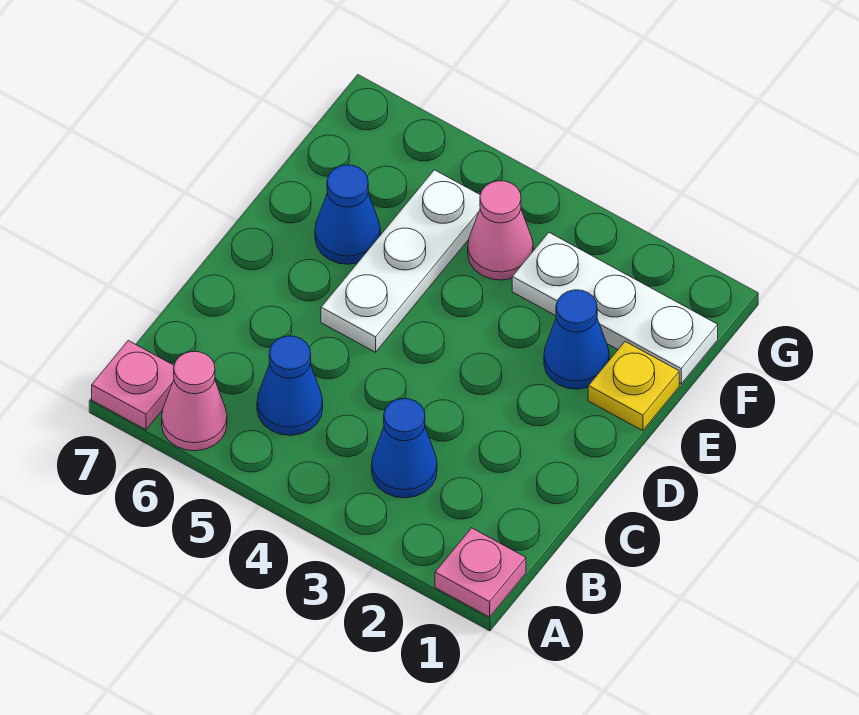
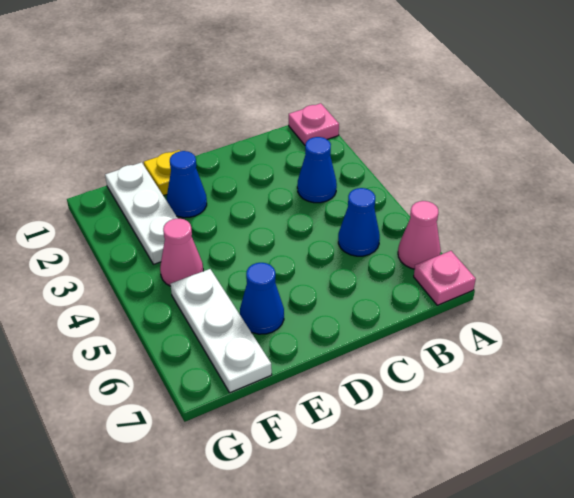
white plate D5:F5 level 1 -> white plate F5:F7 level 1

